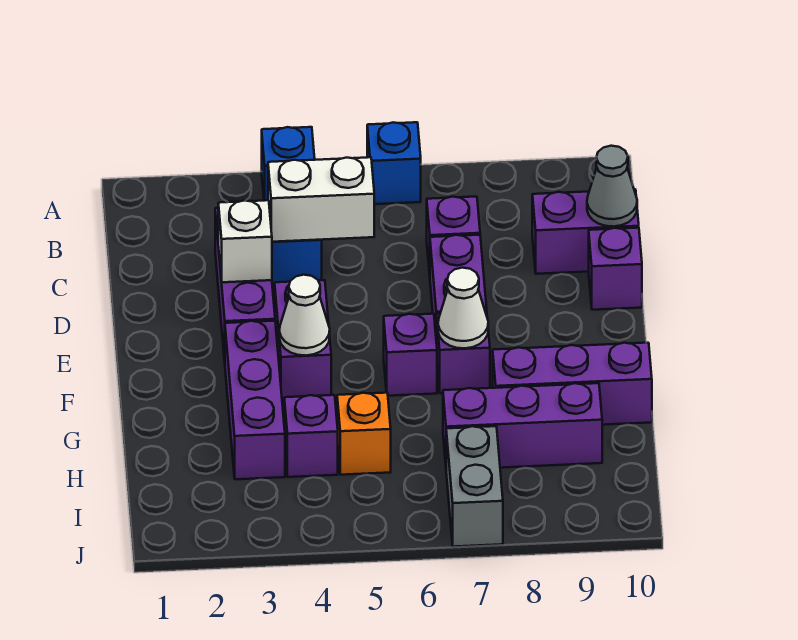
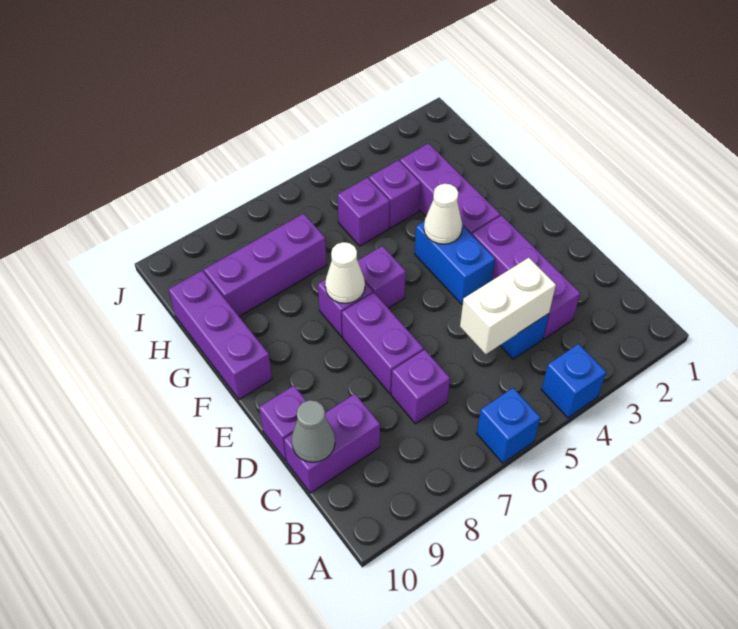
white brick D3 level 2 -> none
purple brick E4:F4 level 1 -> blue brick E4:F4 level 1
purple brick G8:G10 level 1 -> purple brick F10:H10 level 1
orange brick H5 level 1 -> purple brick H5 level 1
grey brick I7:J7 level 1 -> none

